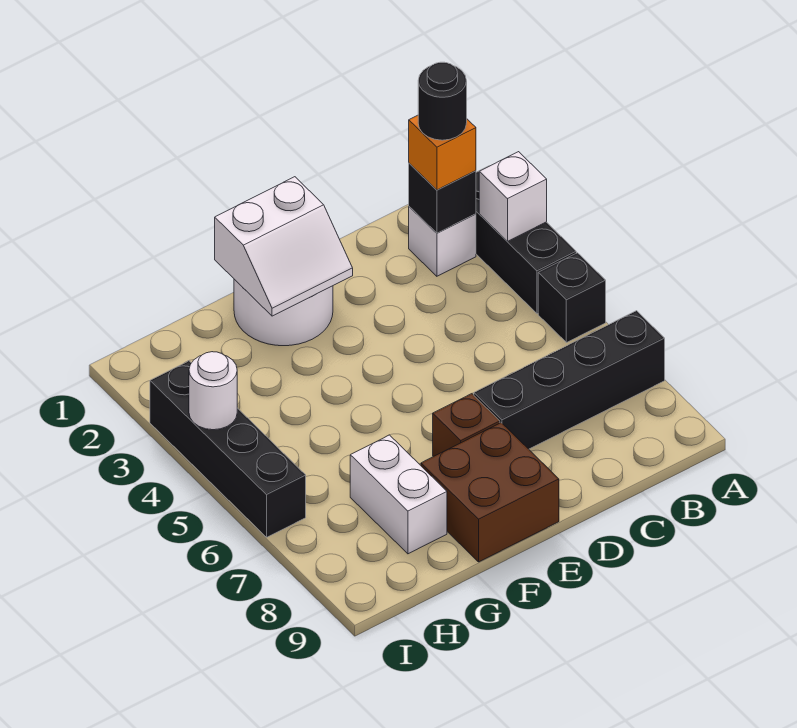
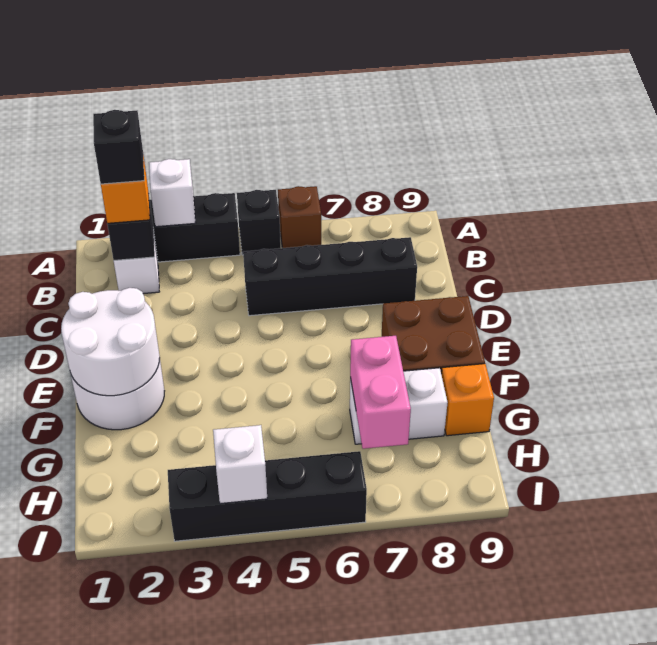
black brick A7:D7 level 1 -> black brick C5:C8 level 1
black round brick B2 level 4 -> black brick B2 level 4
white slope E1:F2 level 2 top 1 -> white round brick E1:F2 level 2
brown brick E7 level 1 -> brown brick A6 level 1
none -> pink brick G7:H7 level 2
none -> orange brick G9 level 1
white round brick I4 level 2 -> white brick I4 level 2

